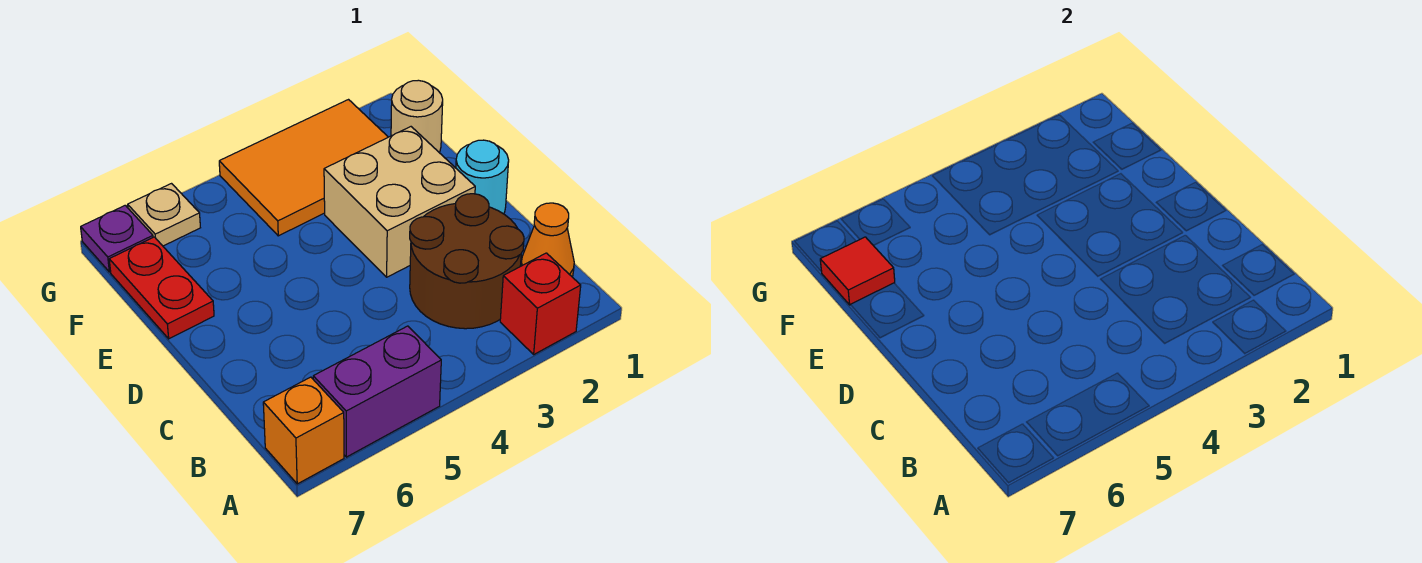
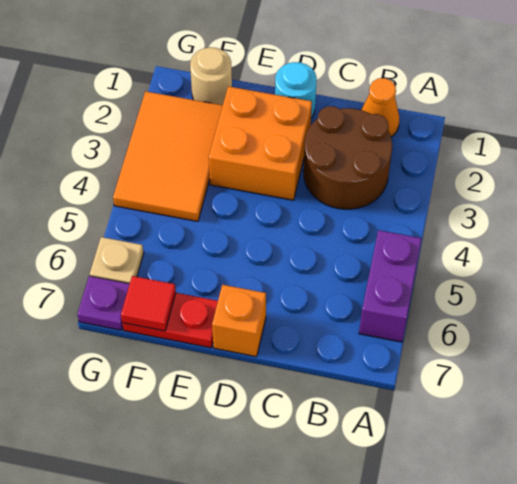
red brick A2 level 1 -> none
orange brick A7 level 1 -> orange brick D7 level 1
tan brick D2:E3 level 1 -> orange brick D2:E3 level 1

